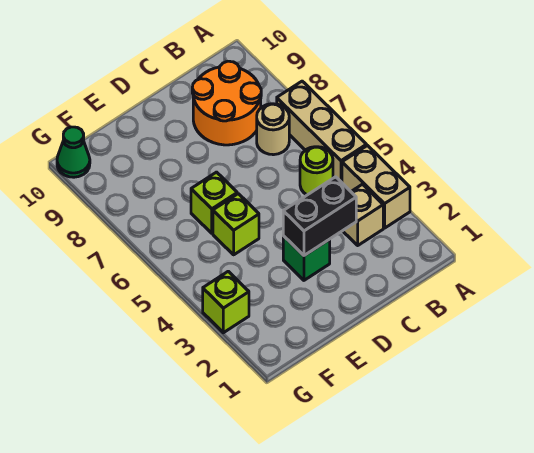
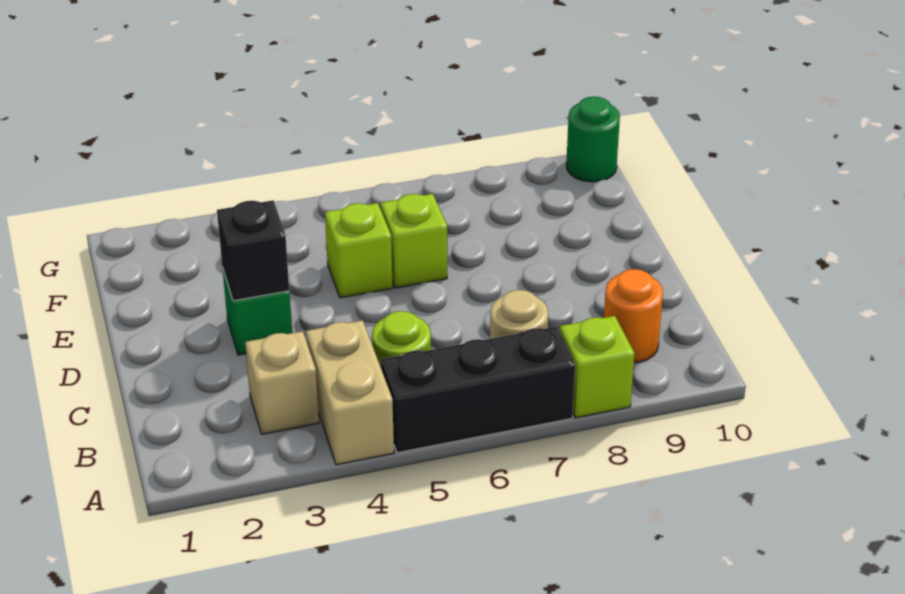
tan brick A3:A4 level 1 -> tan brick A4:B4 level 1
tan brick A5:A7 level 1 -> black brick A5:A7 level 1
orange round brick B8:C9 level 1 -> orange round brick B9 level 1
black brick C3:D3 level 2 -> black brick D3 level 2
lime brick G3 level 1 -> lime brick A8 level 1
green cone G10 level 1 -> green round brick G10 level 1

